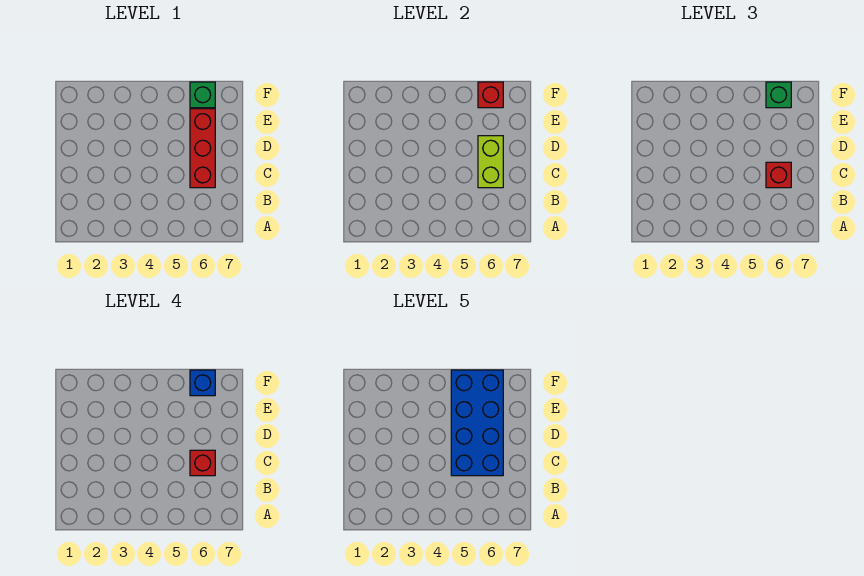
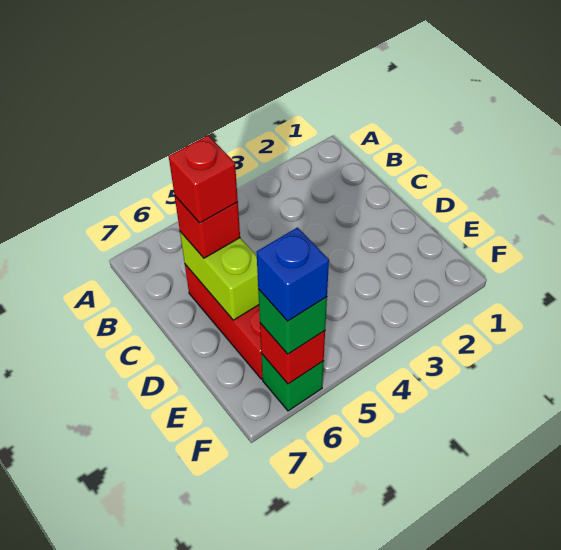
blue brick C5:F6 level 5 -> none

